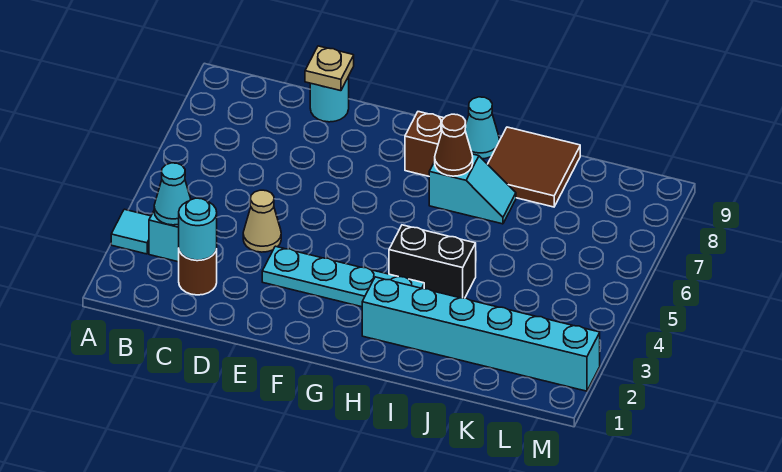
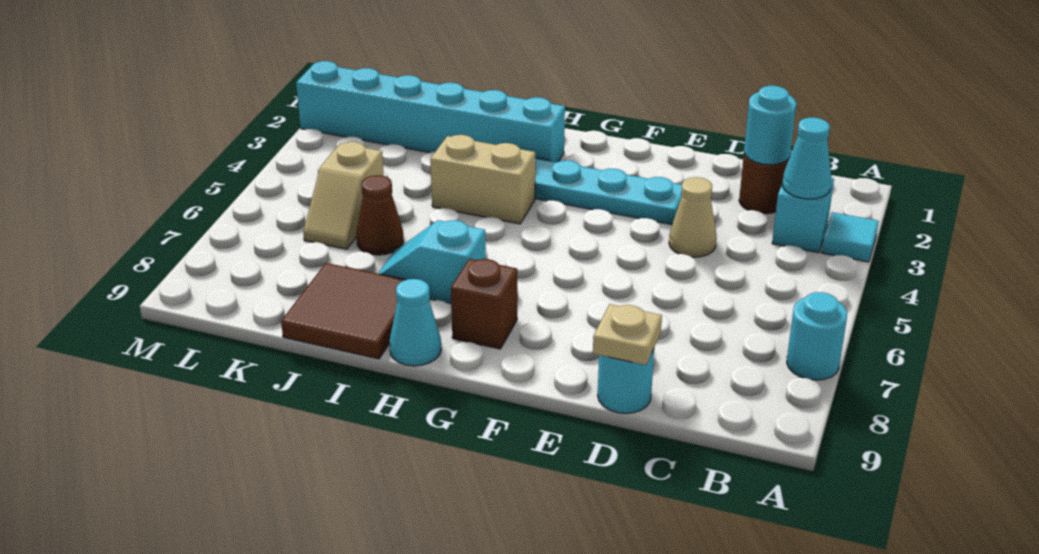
none -> cyan round brick A7 level 1
black brick H4:I4 level 1 -> tan brick H4:I4 level 1
brown cone H7 level 2 -> brown cone J6 level 1
none -> tan slope K5:K6 level 1 top 5

